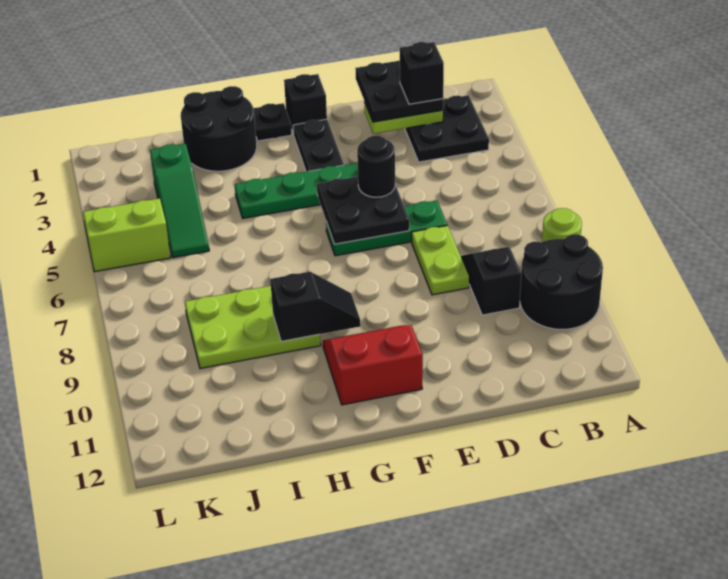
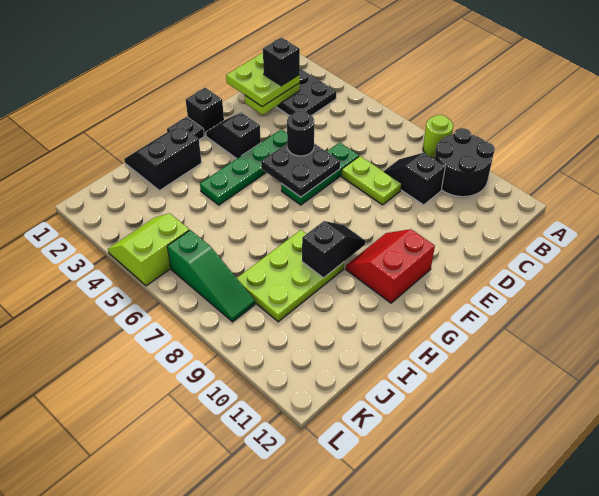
black plate C1:D2 level 3 -> lime plate C1:D2 level 3
black plate F2:F3 level 1 -> black slope F2:F3 level 1 top 3
black round brick H1:I2 level 1 -> black slope H1:I2 level 1 top 2
green slope J3:J5 level 1 top 3 -> green slope K6:K8 level 1 top 6

